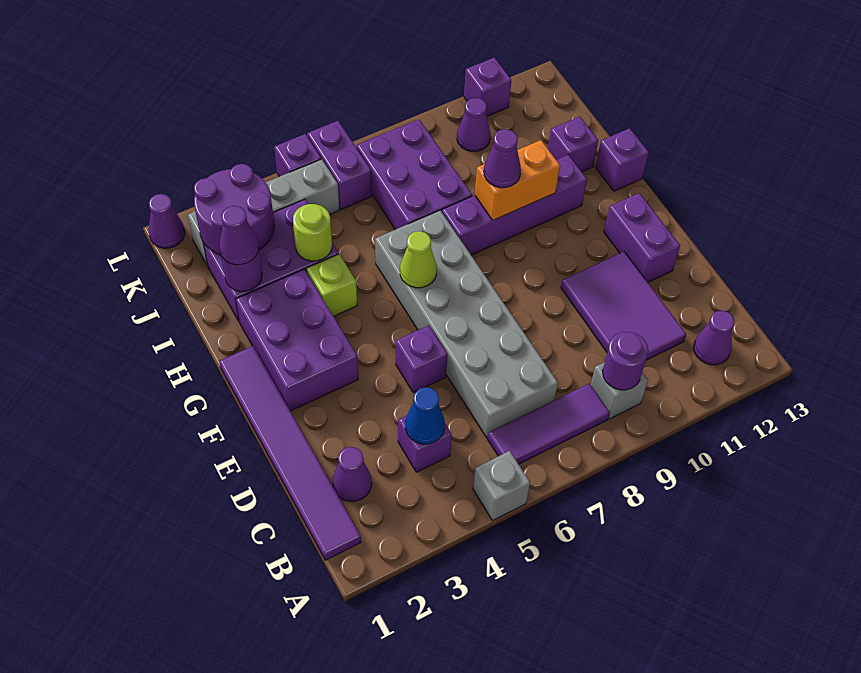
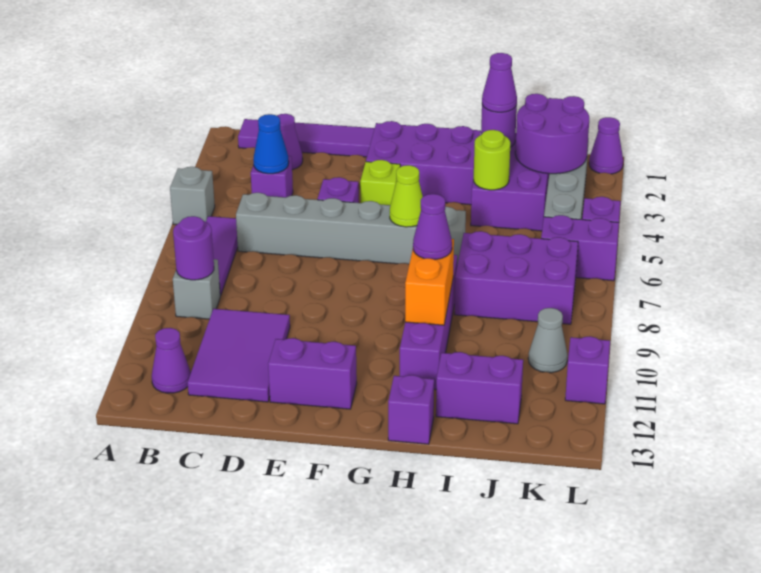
grey brick C6:H7 level 1 -> grey brick C6:H6 level 1
purple tile C10:E11 level 1 -> purple tile C10:D12 level 1
lime brick H4 level 1 -> lime brick F4 level 1
purple brick I12 level 1 -> purple brick I12:J12 level 1
purple cone K10 level 1 -> grey cone K10 level 1

